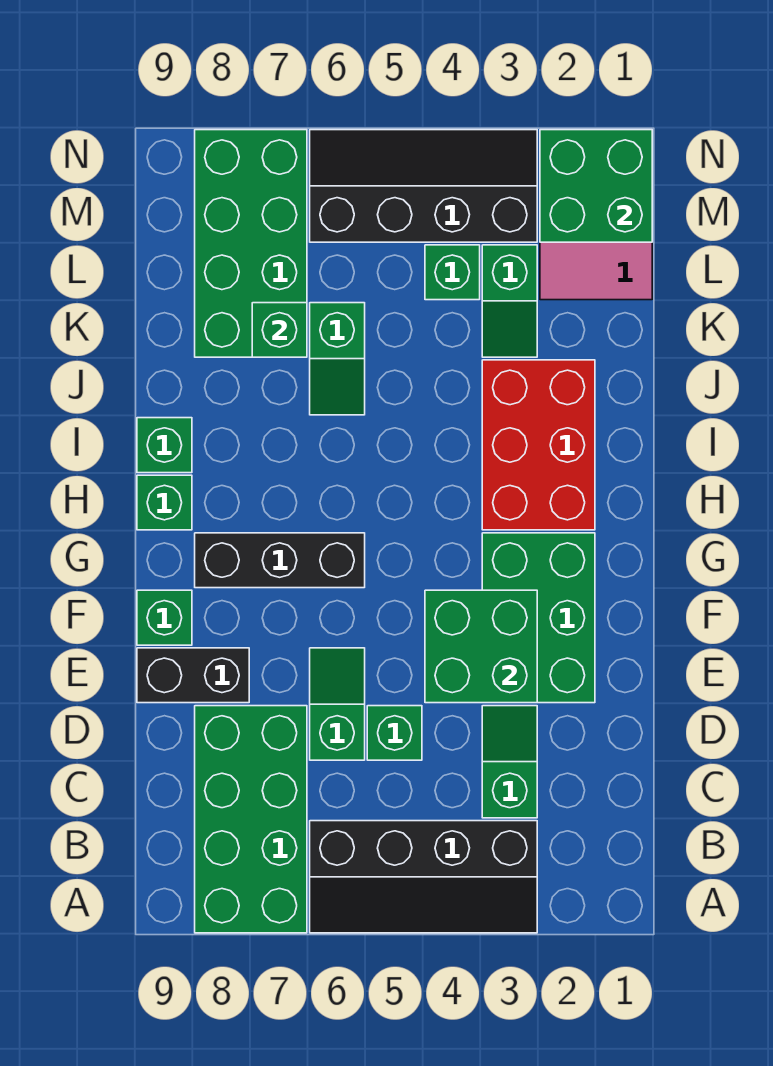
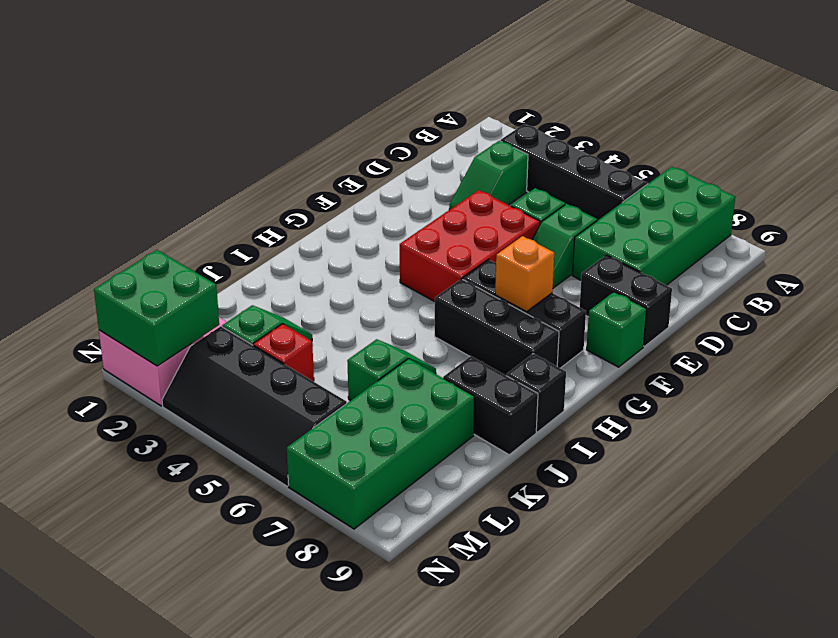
green brick E2:G3 level 1 -> none
green brick E3:F4 level 2 -> none
none -> orange brick G7 level 2
red brick H2:J3 level 1 -> red brick E4:G5 level 1
none -> black brick H6:H8 level 1
green brick H9 level 1 -> none
green brick I9 level 1 -> black brick I9 level 1
none -> black brick J8:J9 level 1
green brick K7 level 2 -> none
green brick L4 level 1 -> red brick L4 level 1

